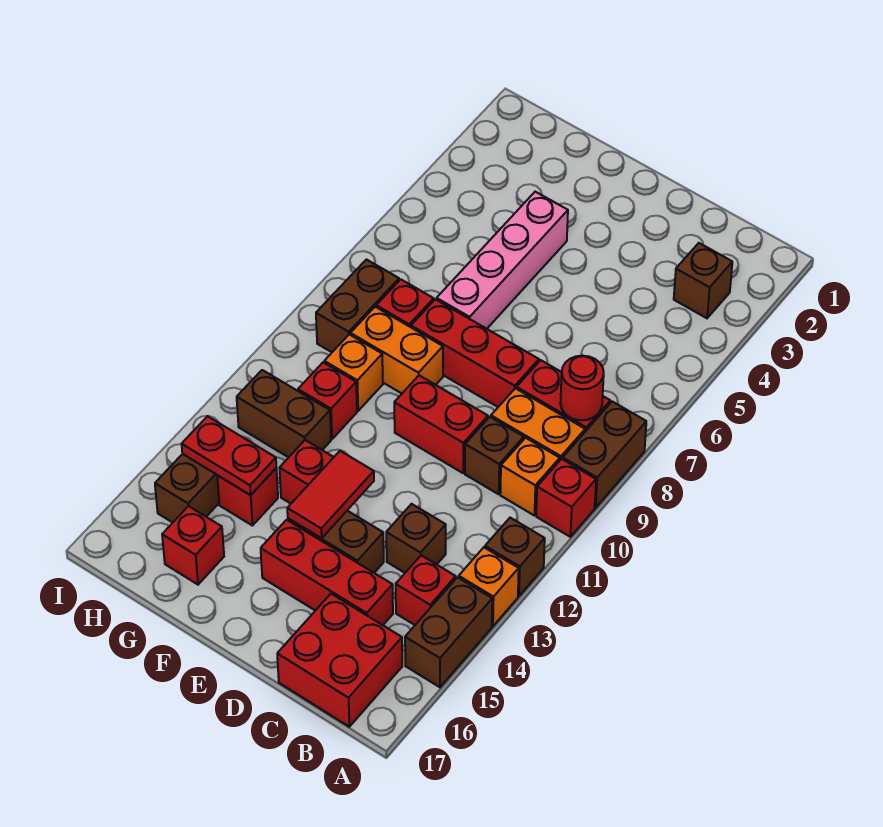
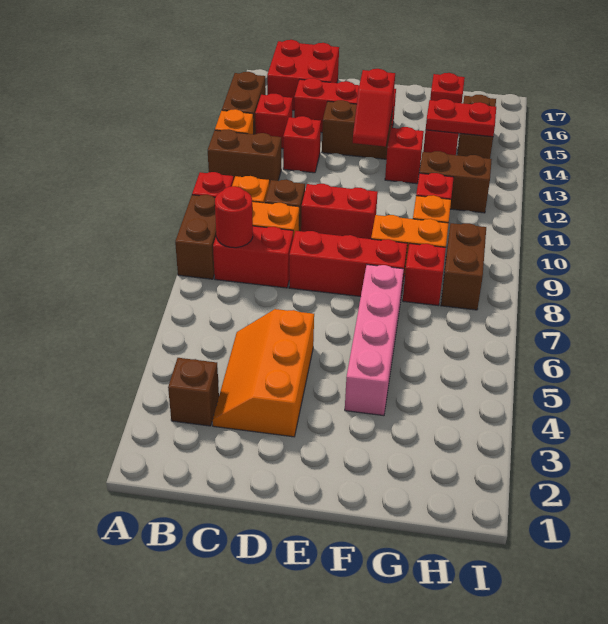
brown brick A12 level 1 -> brown brick A12:B12 level 1
none -> orange slope C3:D5 level 1 top D
brown brick C13 level 1 -> red brick C13 level 1
red tile E13:E14 level 2 -> red slope E13:E14 level 2 top 14

